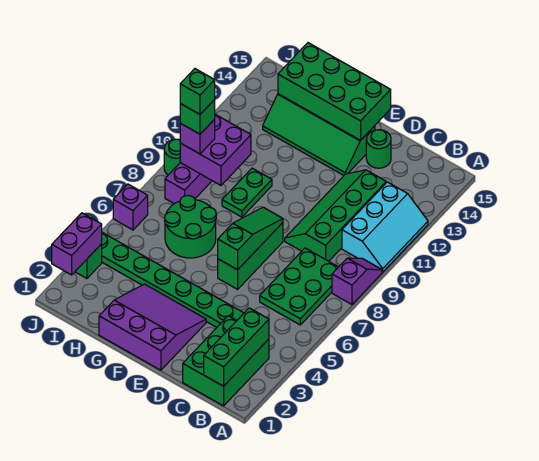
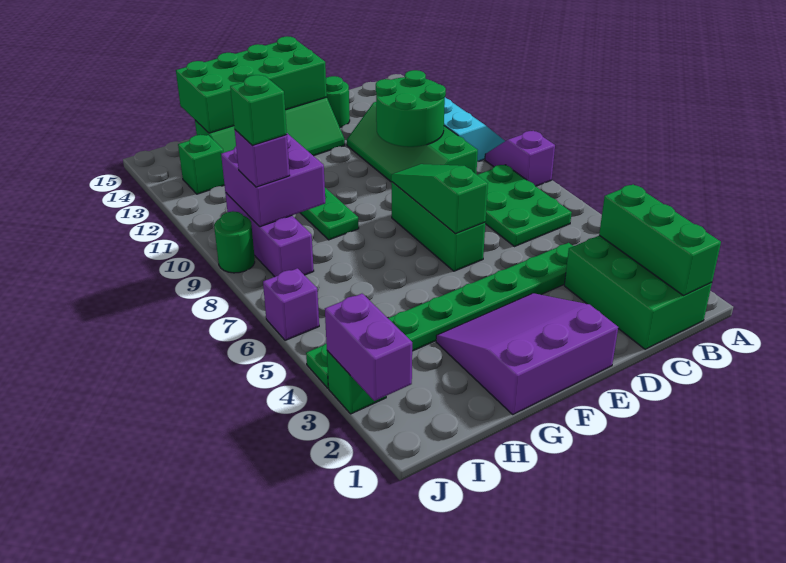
green round brick G6:H7 level 1 -> green round brick C10:D11 level 2
green brick I9 level 5 -> green brick I13 level 1

